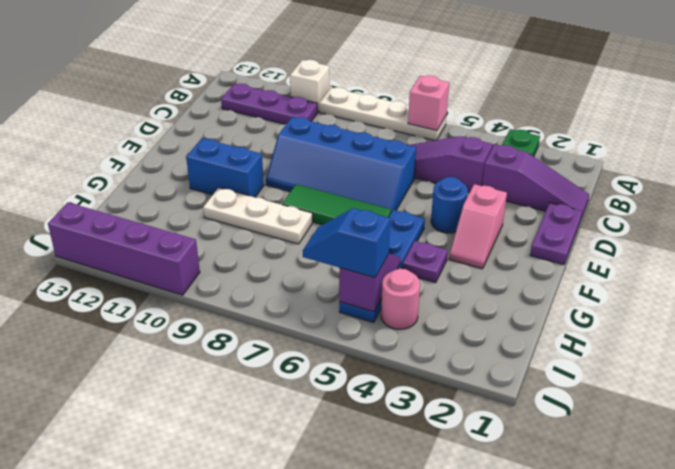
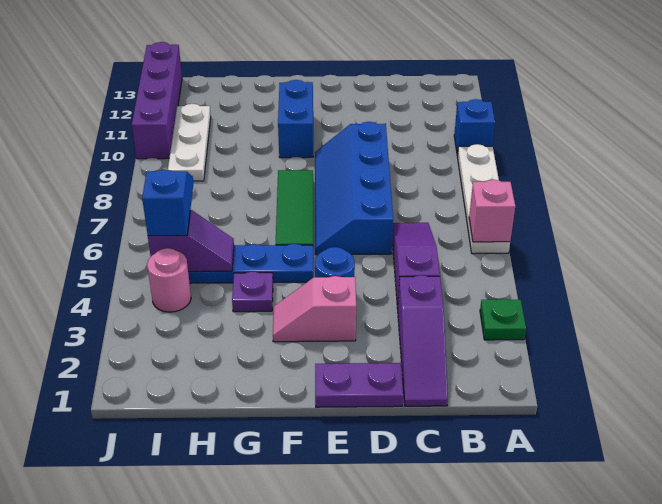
white brick A10 level 1 -> blue brick A10 level 1
purple plate B10:B12 level 1 -> none
white plate G8:G10 level 1 -> white plate I9:I11 level 1

